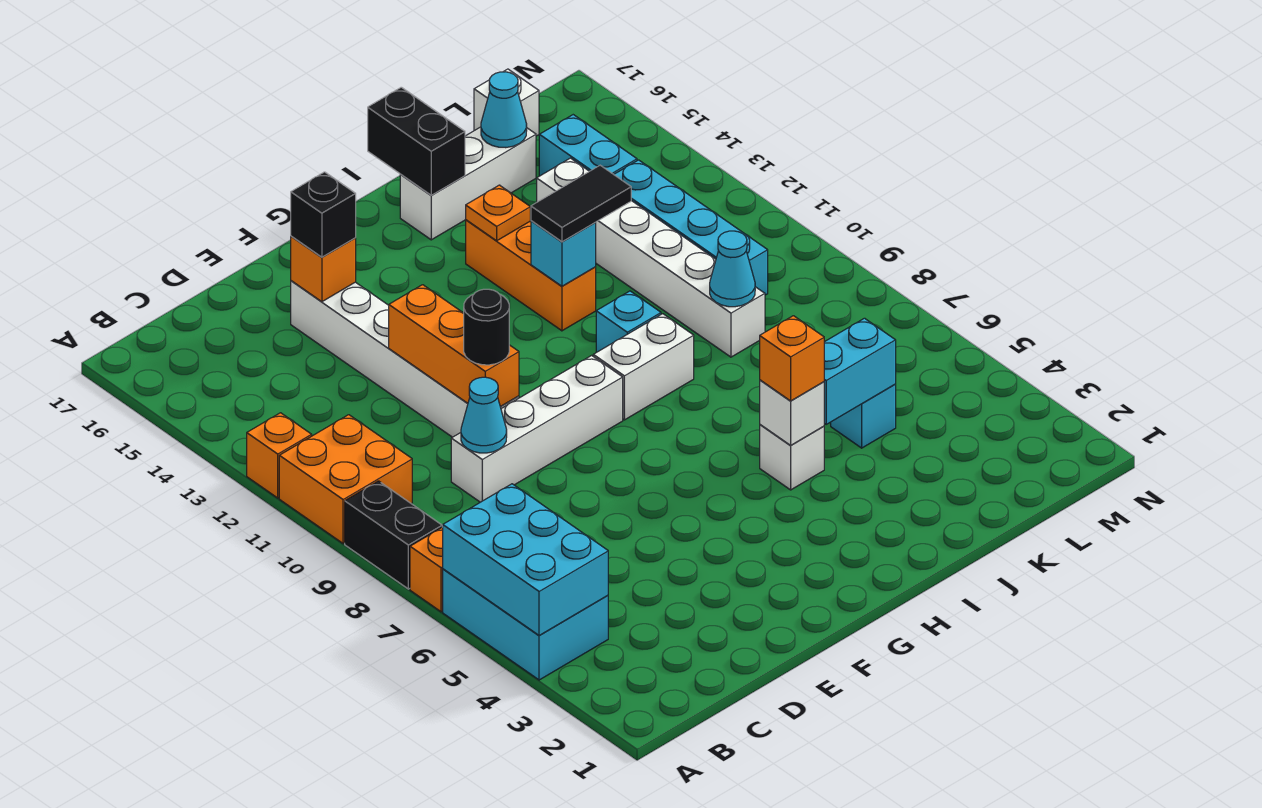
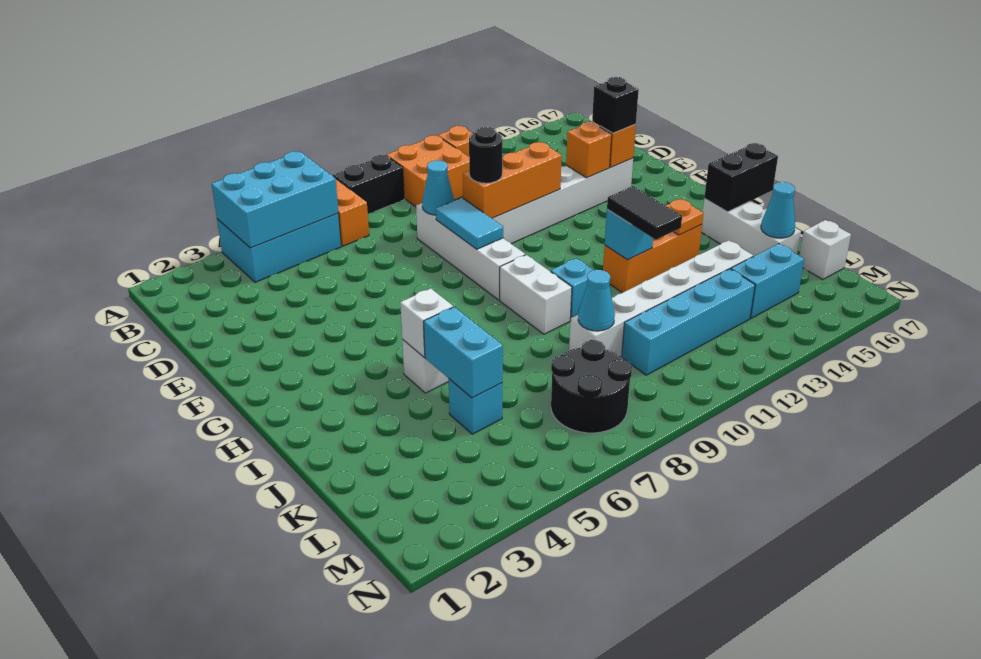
none -> cyan tile E9:F9 level 2
orange brick I5 level 3 -> orange brick E14 level 2
none -> black round brick L7:M8 level 1

